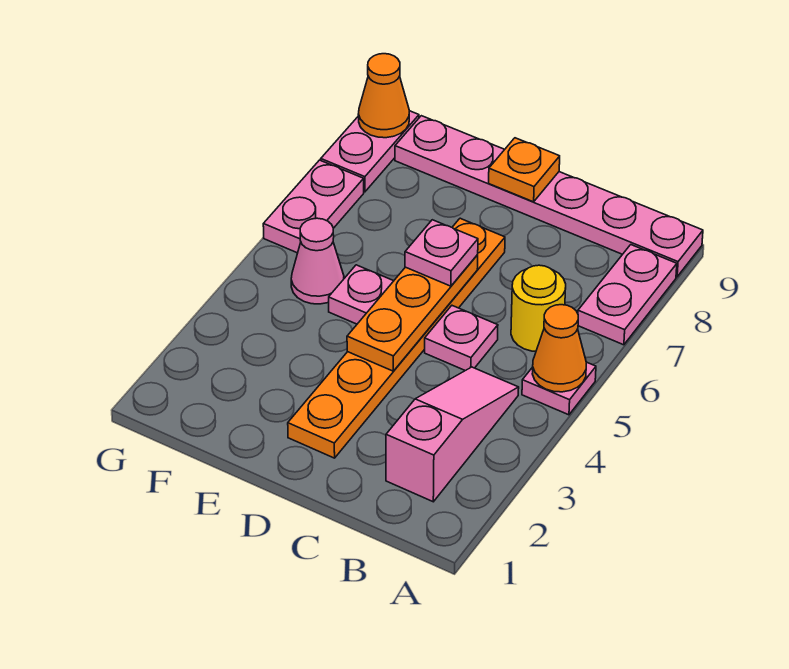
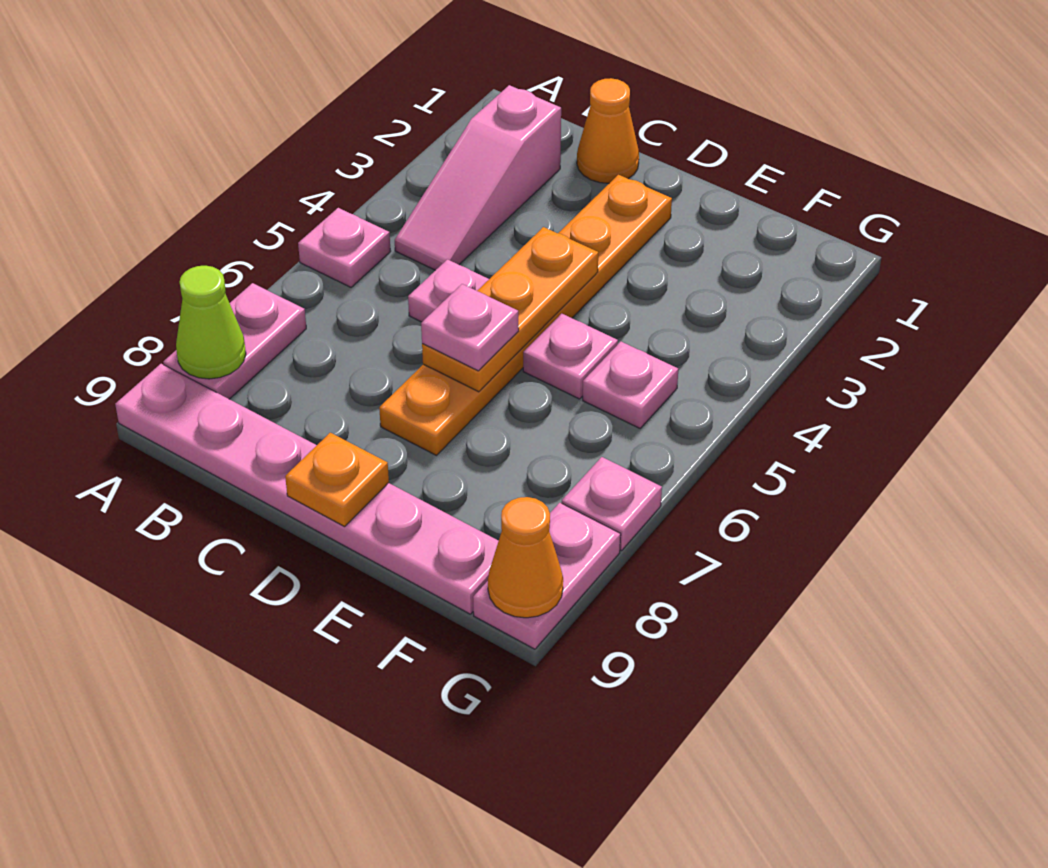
orange cone A5 level 2 -> orange cone C1 level 1
none -> lime cone A8 level 2
yellow round brick B6 level 1 -> none
pink cone F5 level 1 -> pink plate F5 level 1
pink plate G6:G7 level 1 -> pink plate G7 level 1

